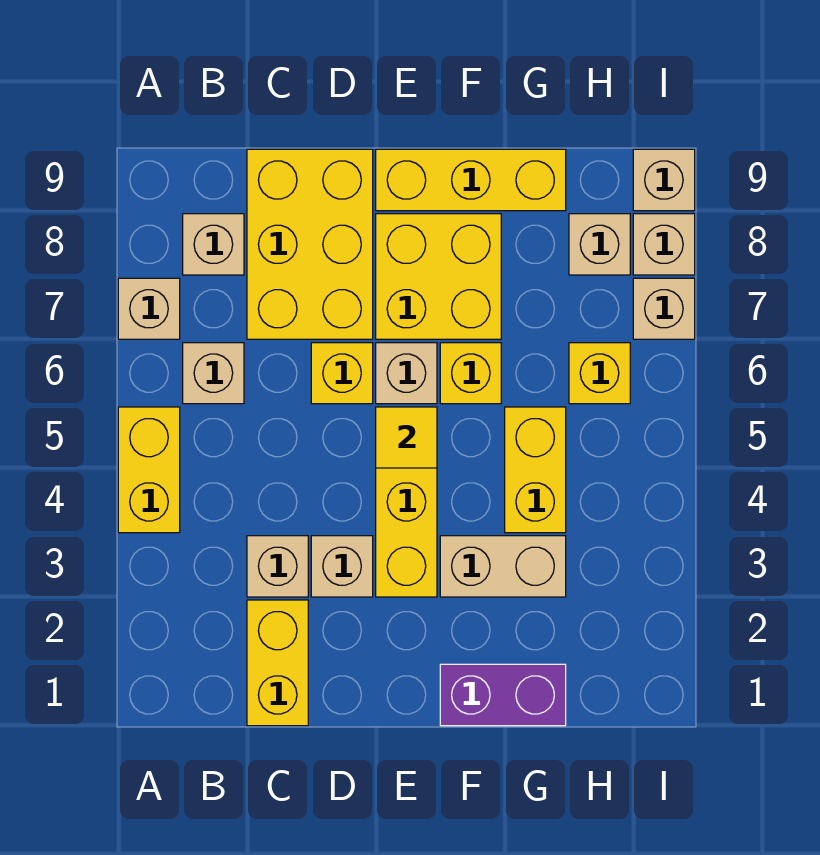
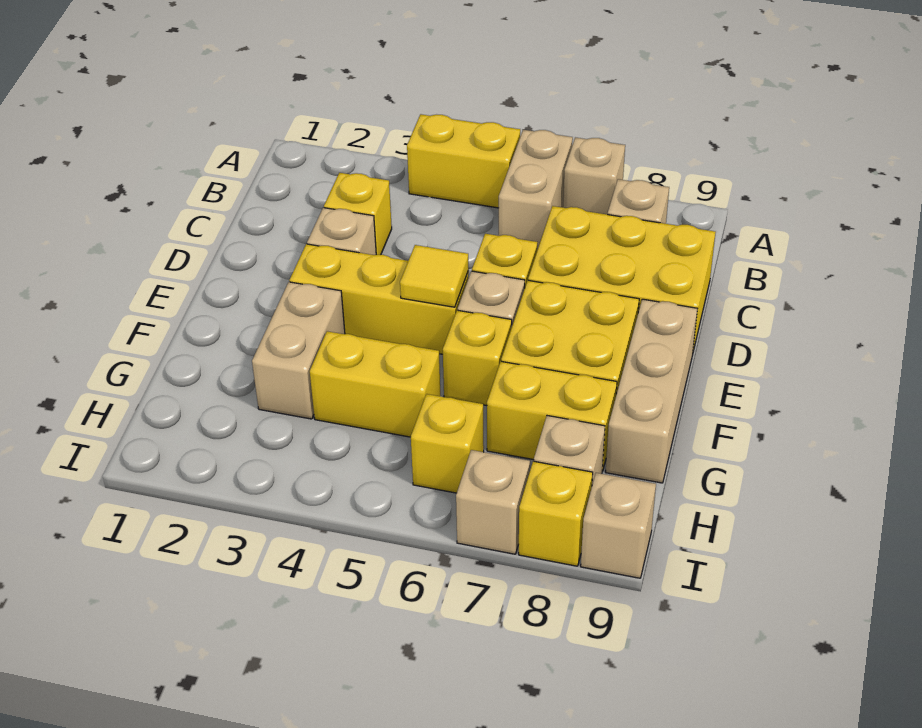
tan brick B6 level 1 -> tan brick A6:B6 level 1
yellow brick C1:C2 level 1 -> yellow brick G7:G8 level 1
tan brick C3 level 1 -> yellow brick C3 level 1
yellow brick E9:G9 level 1 -> tan brick E9:G9 level 1
purple brick F1:G1 level 1 -> none
tan brick I8 level 1 -> yellow brick I8 level 1

